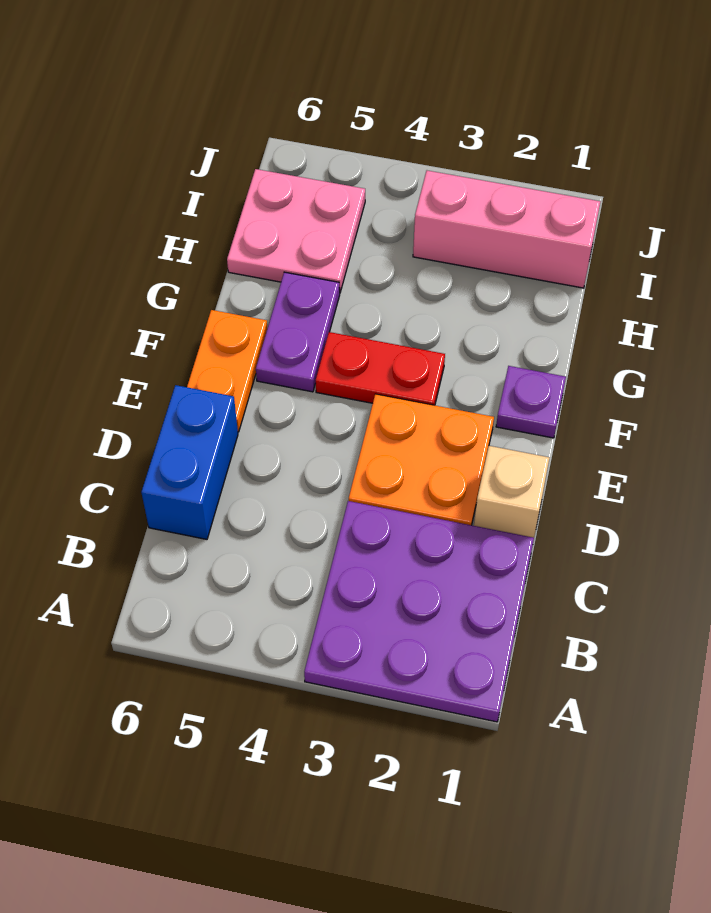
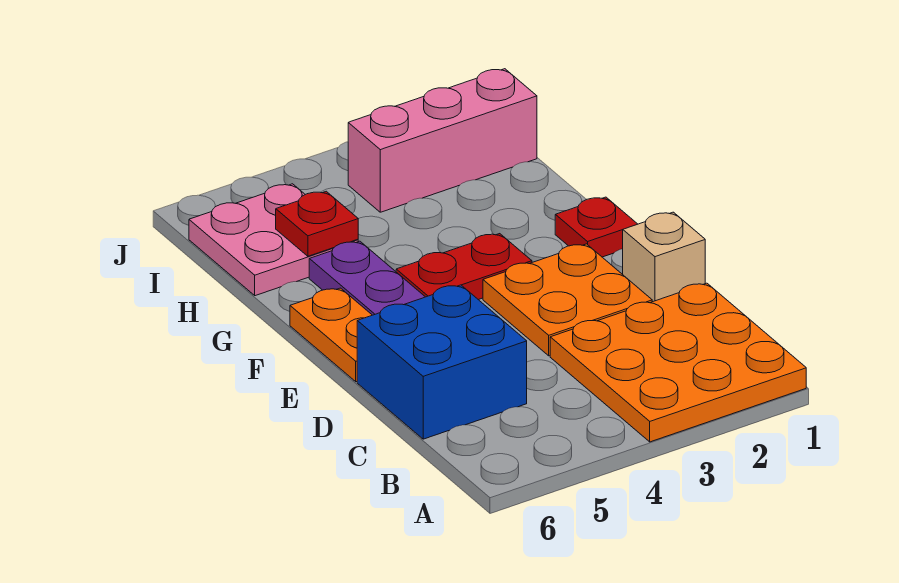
purple plate A1:C3 level 1 -> orange plate A1:C3 level 1
blue brick C6:D6 level 1 -> blue brick C5:D6 level 1
purple plate F1 level 1 -> red plate F1 level 1
none -> red plate H5 level 2

